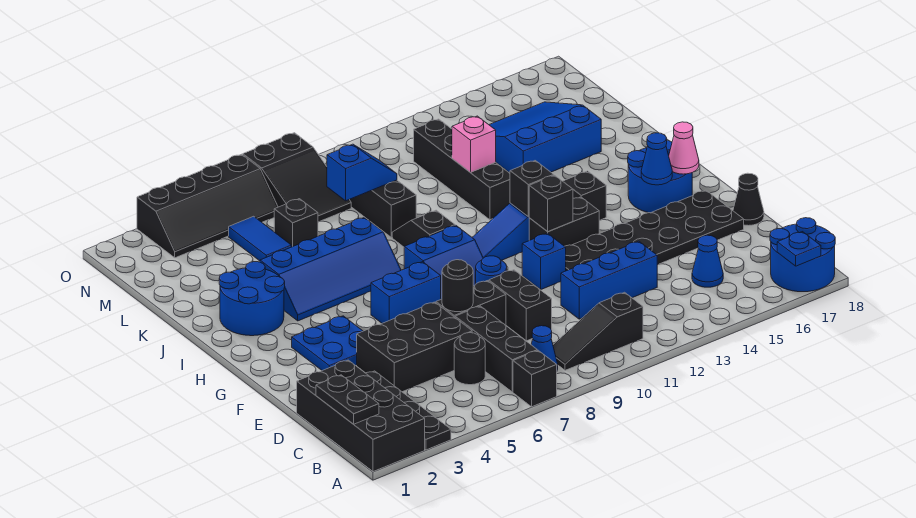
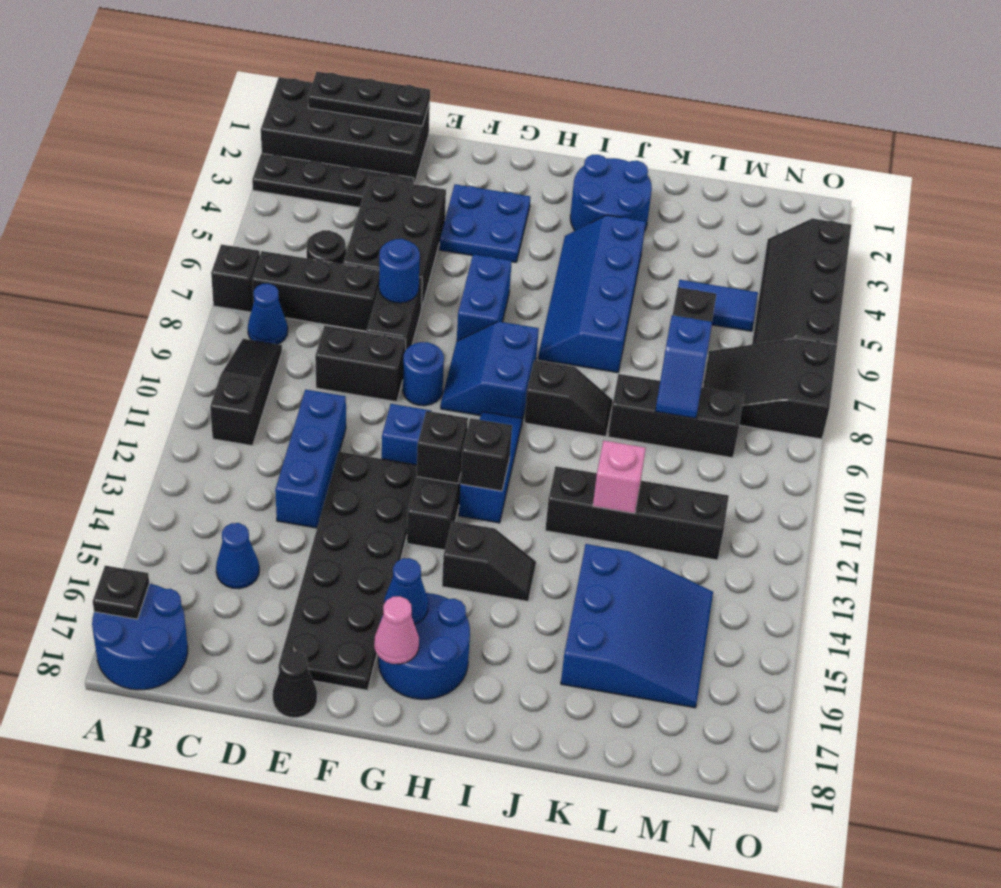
blue plate A17 level 2 -> black plate A17 level 2
black plate B1:C1 level 2 -> black plate B1:D1 level 2
black round brick E7 level 2 -> blue round brick E7 level 2

